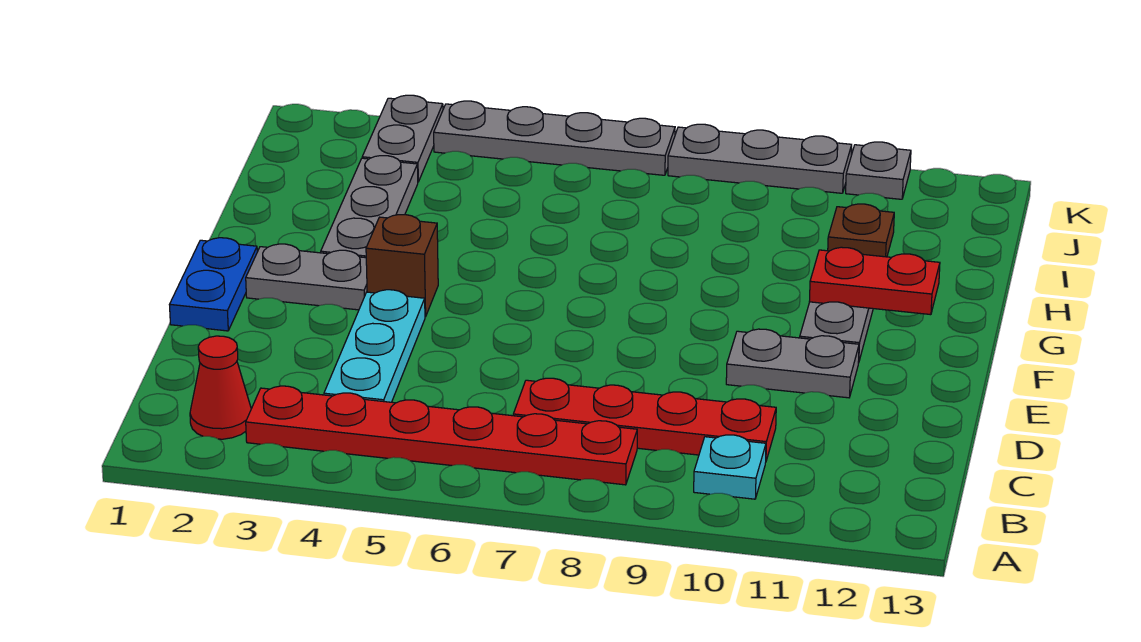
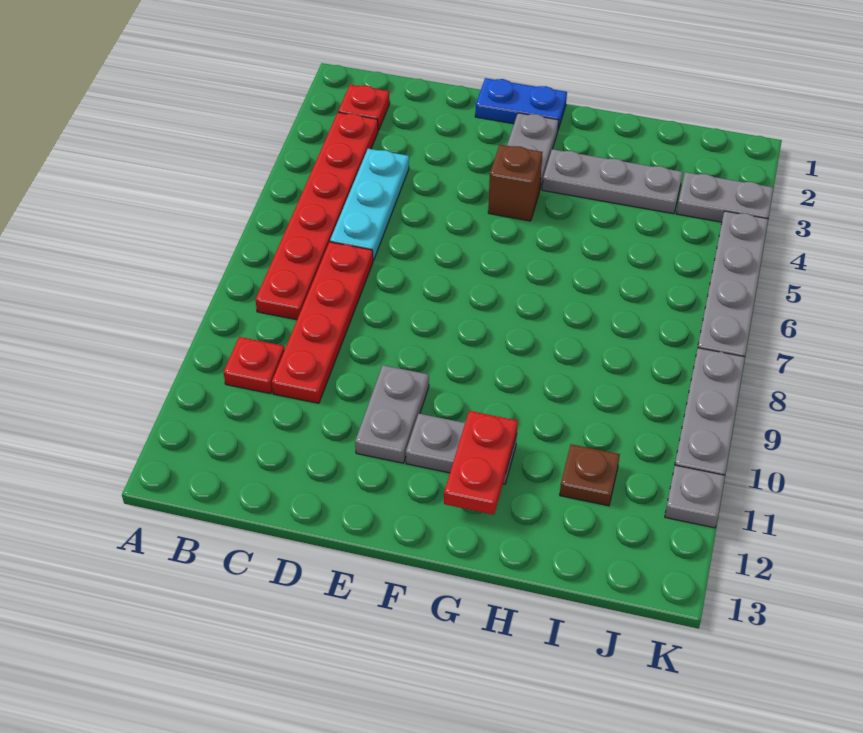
red cone B2 level 1 -> red plate B2 level 1
cyan plate B10 level 1 -> red plate B10 level 1
cyan plate C4:E4 level 1 -> cyan plate C4:C6 level 1

